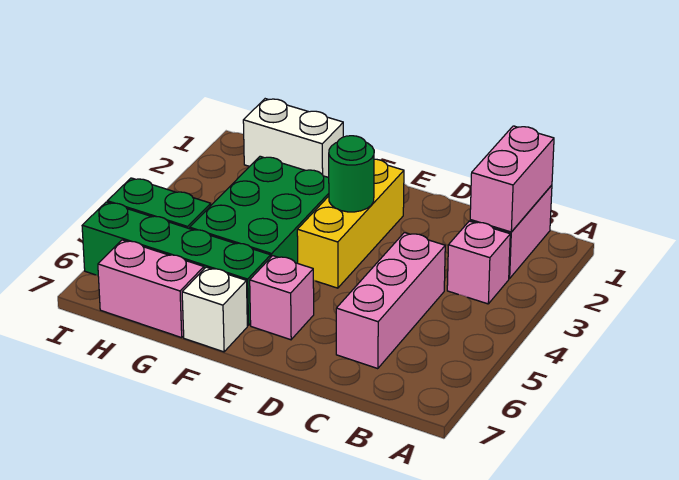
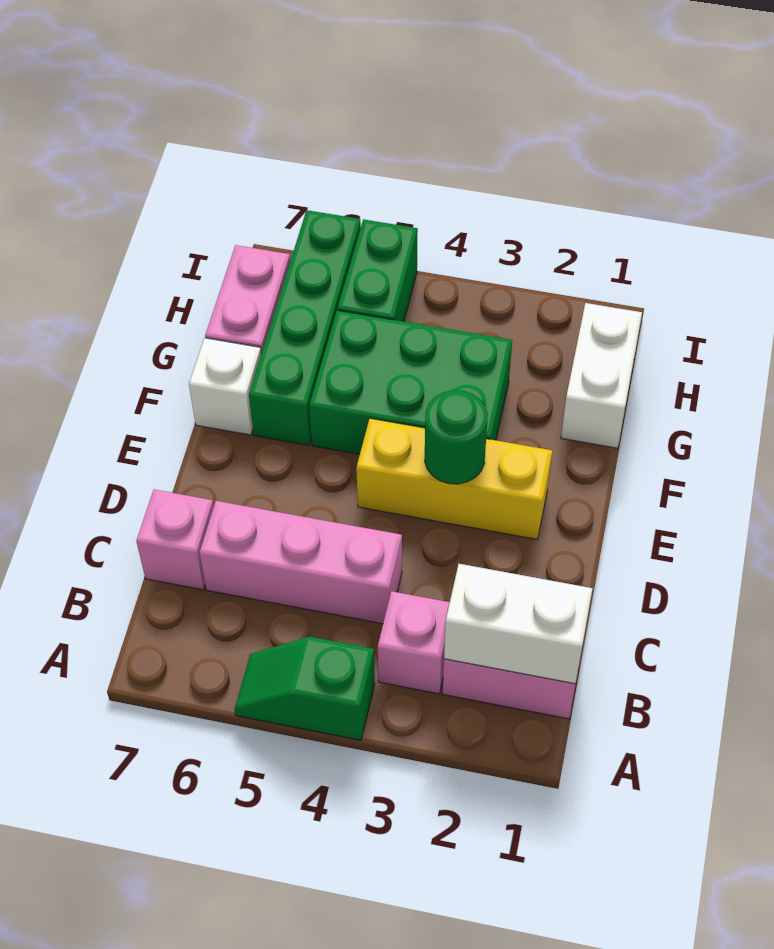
none -> green slope A4:A5 level 1 top 4
pink brick B1:B2 level 2 -> white brick B1:B2 level 2
pink brick E6 level 1 -> pink brick C7 level 1

